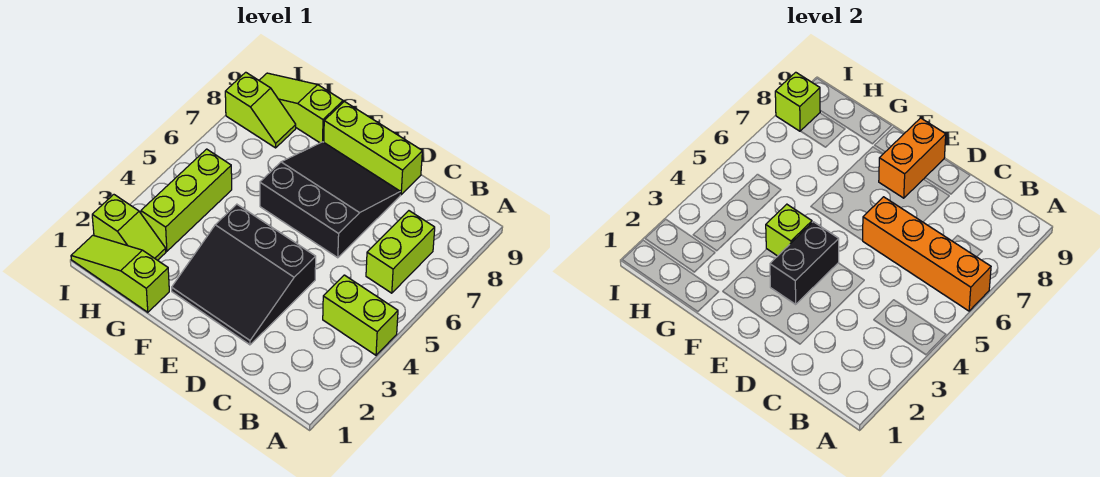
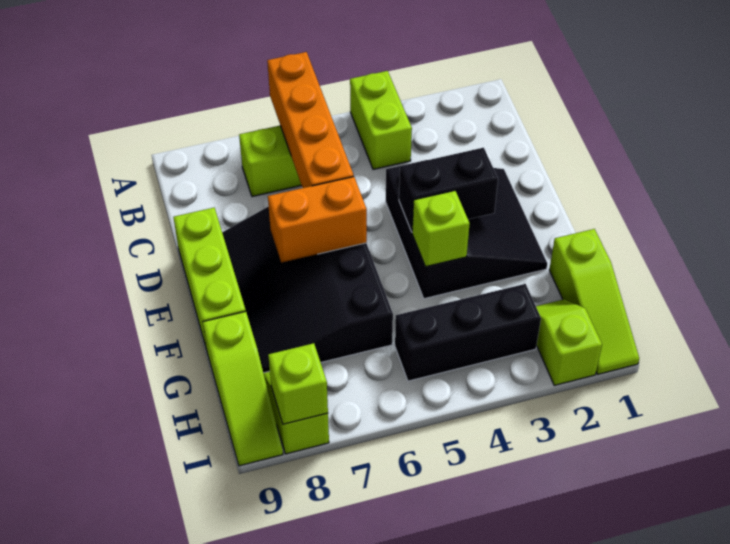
black slope D6:F8 level 1 top 6 -> black slope D6:G8 level 1 top 6
orange brick E8:E9 level 2 -> orange brick E6:E7 level 2
lime brick H3:H5 level 1 -> black brick H3:H5 level 1

